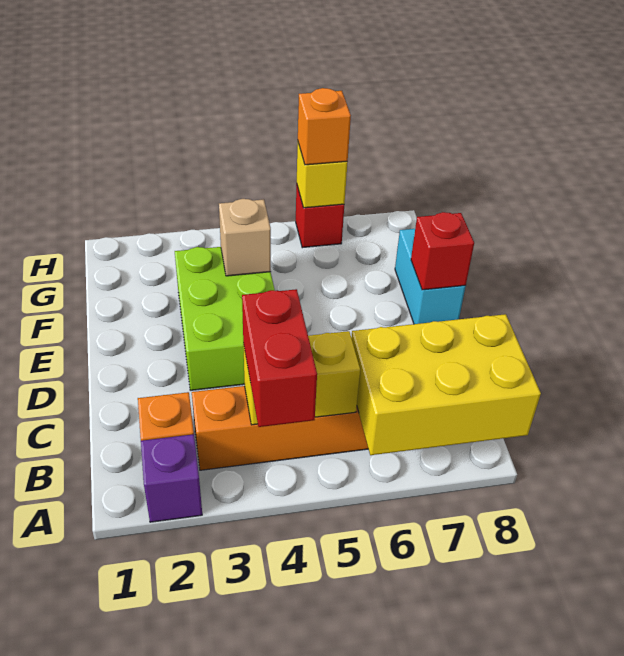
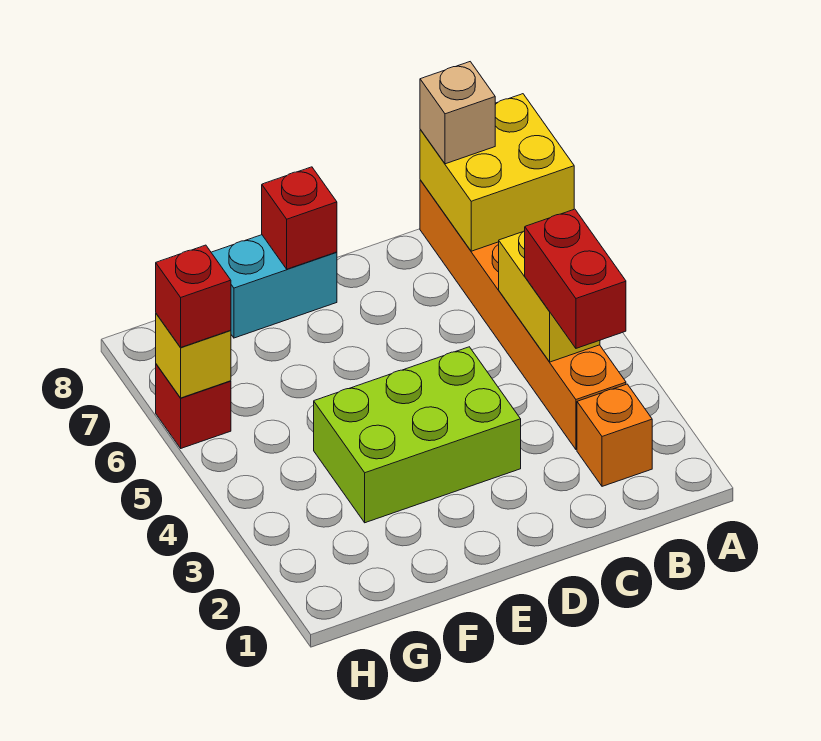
purple brick A2 level 1 -> none
red brick A4:B4 level 3 -> red brick B3:B4 level 3
yellow brick A6:B8 level 2 -> yellow brick A7:B8 level 2
tan brick F4 level 2 -> tan brick B8 level 3
orange brick H6 level 3 -> red brick H6 level 3

